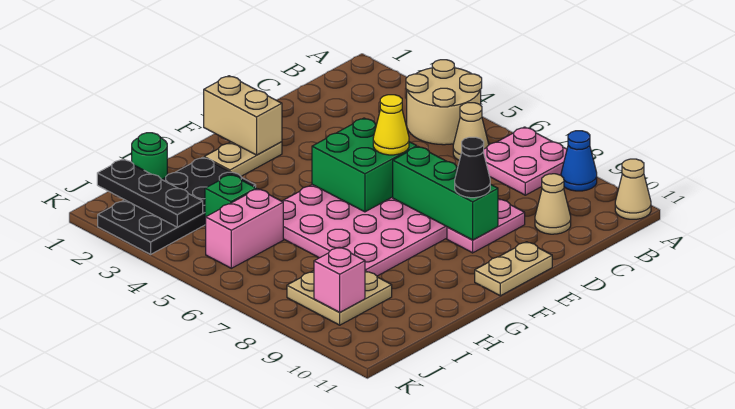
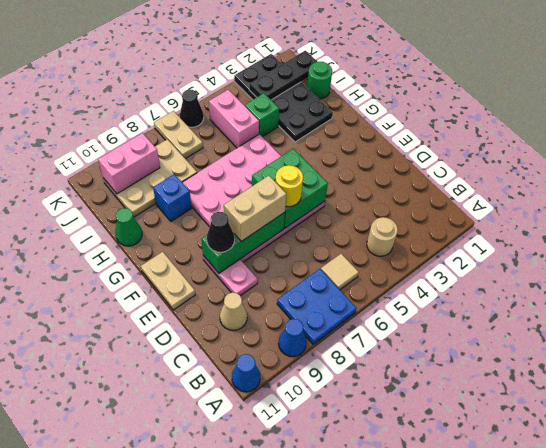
tan round brick A4:B5 level 1 -> tan round brick B4 level 1
pink plate A7:B8 level 1 -> blue plate A7:B8 level 1
tan cone A11 level 1 -> blue cone A11 level 1
tan cone B6 level 1 -> tan tile B6 level 1
yellow cone E6 level 3 -> yellow round brick E6 level 3
tan brick F1:F2 level 2 -> tan brick E7:E8 level 3
tan plate F2:G2 level 1 -> tan plate J7:K7 level 1
none -> blue brick H9 level 1
none -> green cone H11 level 1
tan plate I8:J9 level 1 -> tan plate I8:J10 level 1
pink brick J9 level 2 -> pink brick J9:J10 level 2
none -> black cone K6 level 1

